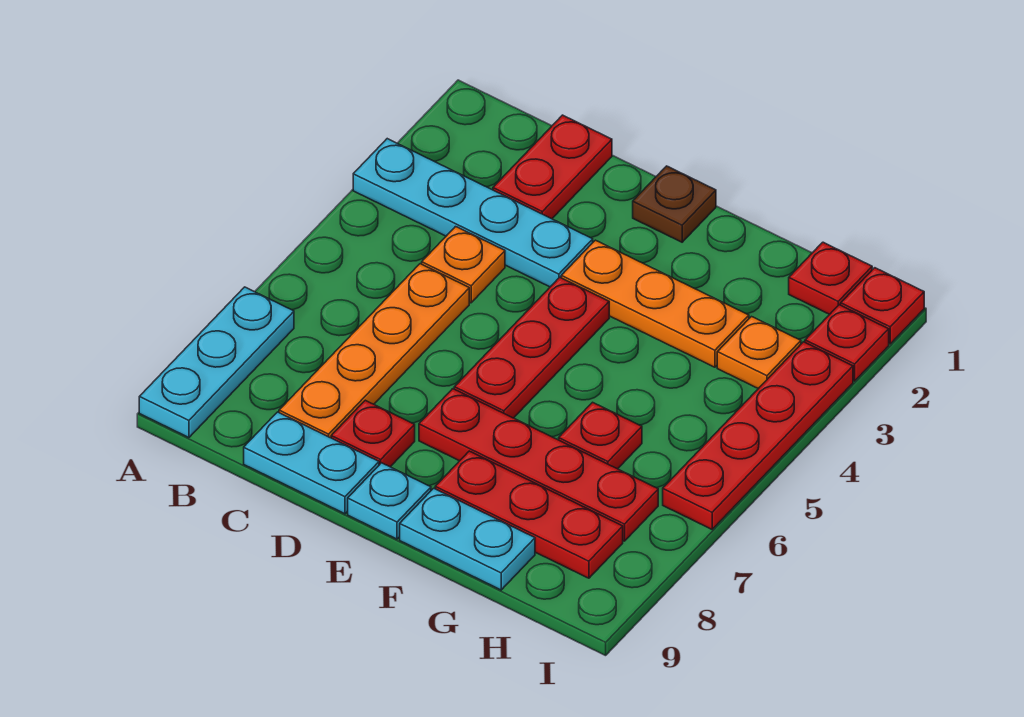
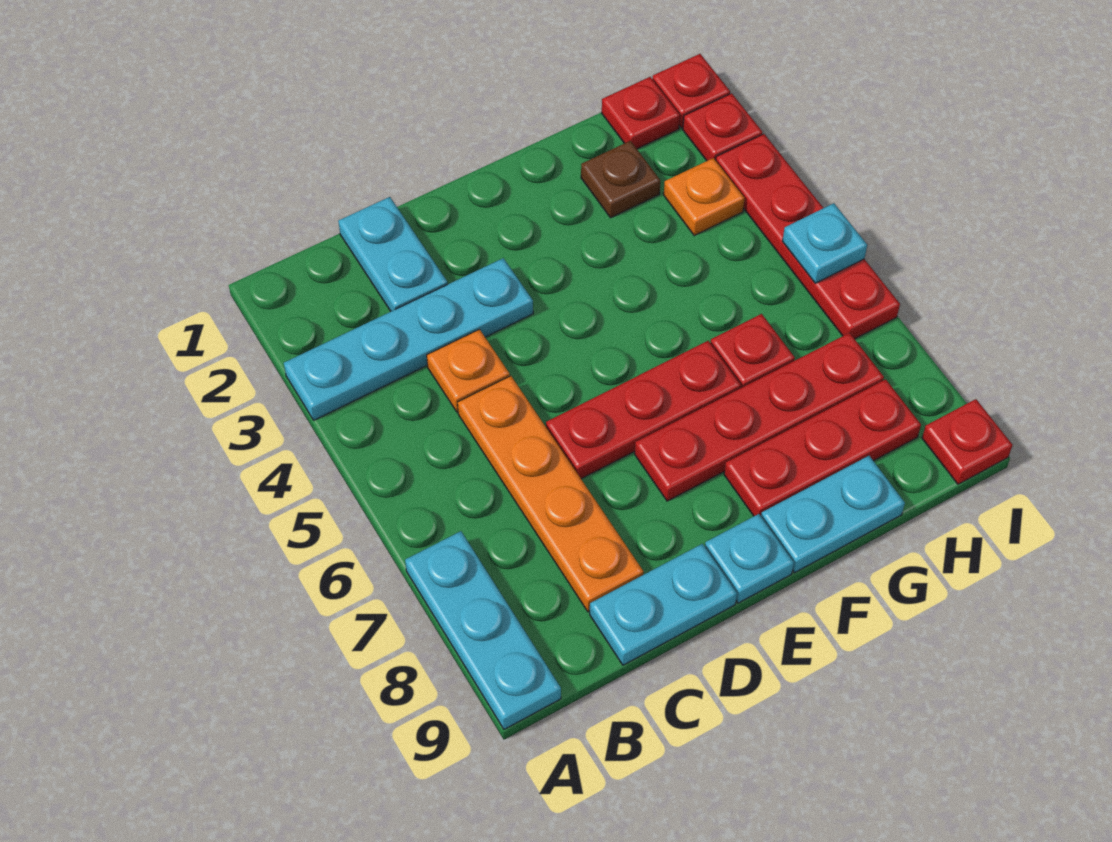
red plate C1:C2 level 1 -> cyan plate C1:C2 level 1
red plate D8 level 1 -> red plate I9 level 1
brown plate E1 level 1 -> brown plate G2 level 1
orange plate E3:G3 level 1 -> none
red plate E4:E6 level 1 -> red plate D6:F6 level 1
none -> cyan plate I5 level 2

